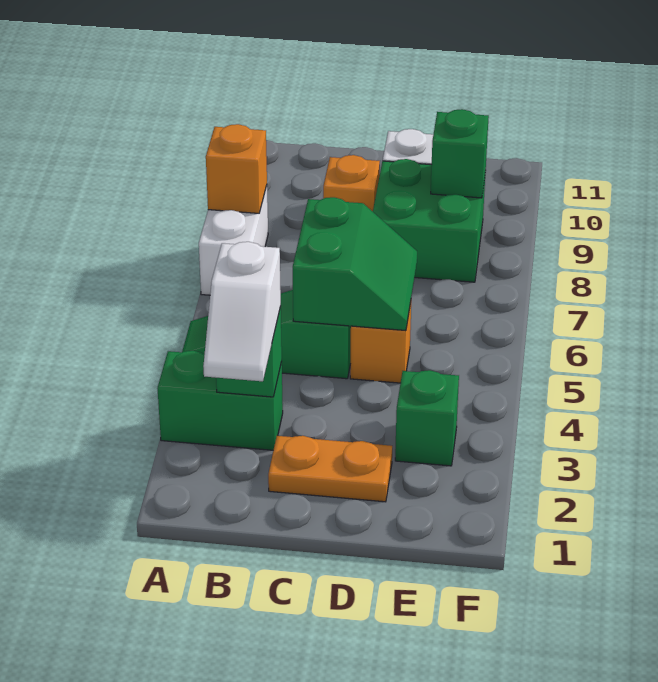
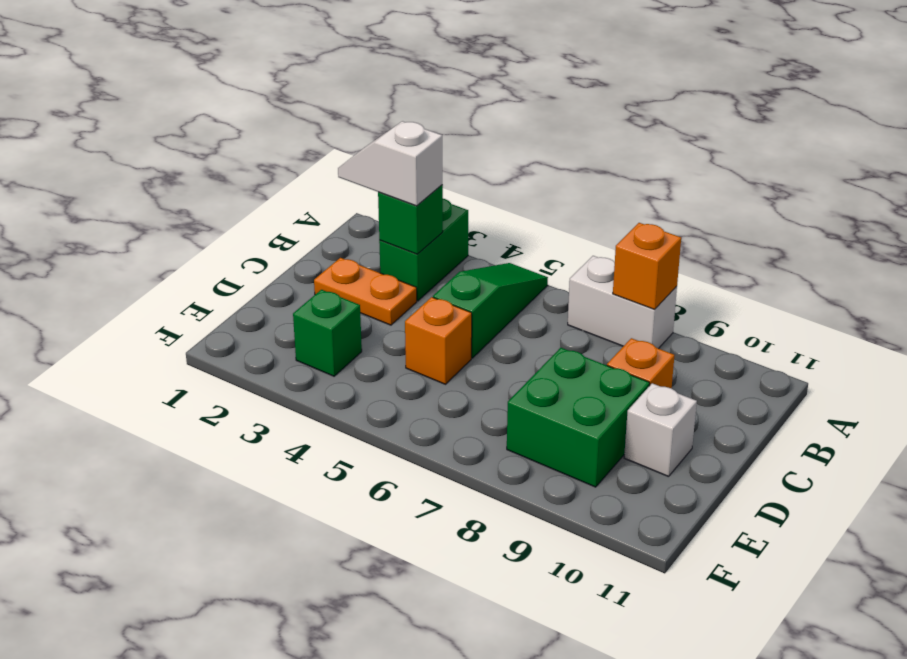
orange plate C2:D2 level 1 -> orange plate C2:C3 level 1
green slope C5:D6 level 2 top C -> none
green brick E9 level 2 -> none

